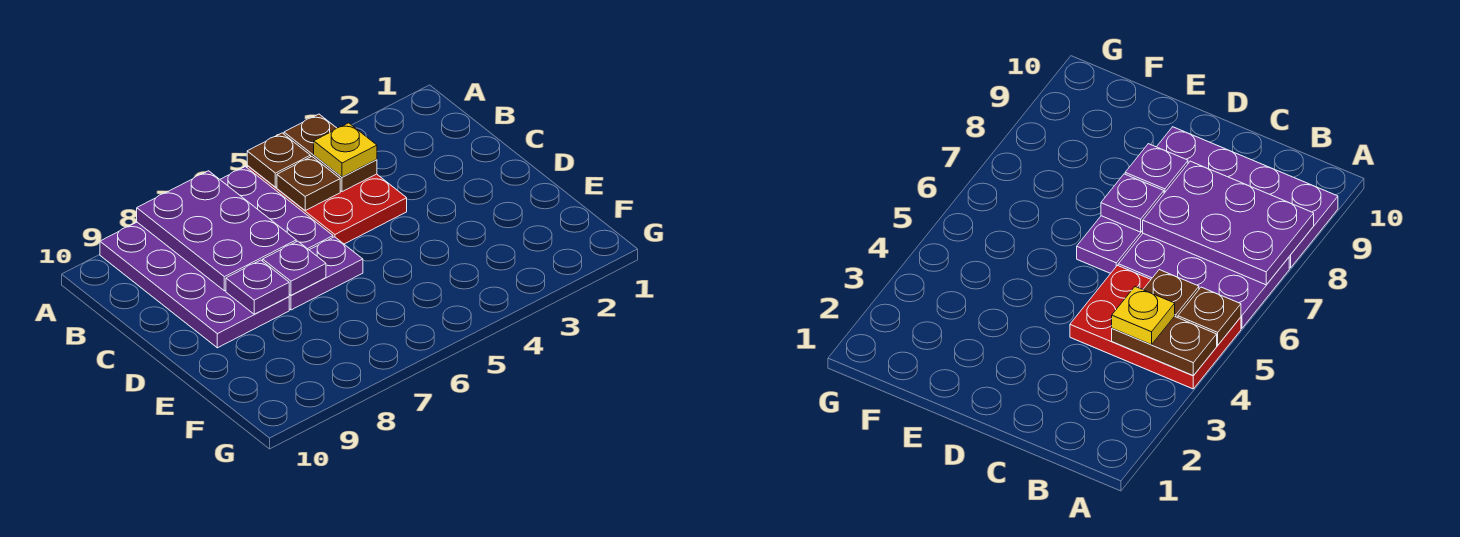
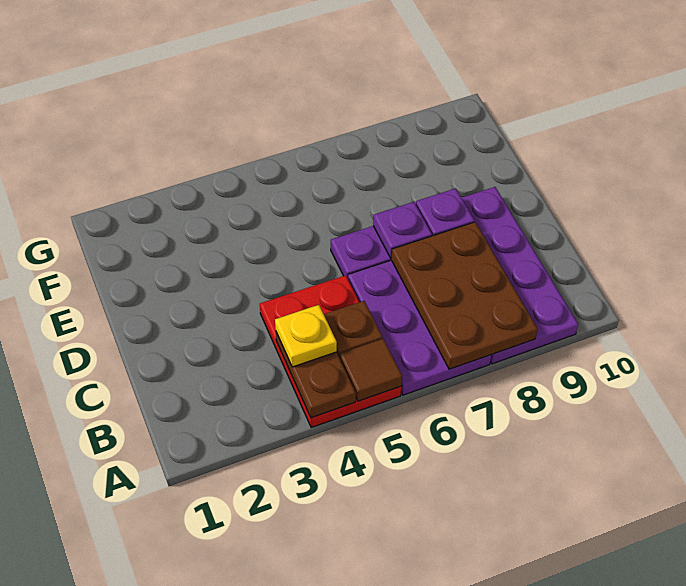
brown plate A5 level 2 -> brown tile A5 level 2
purple plate A7:C8 level 2 -> brown plate A7:C8 level 2

